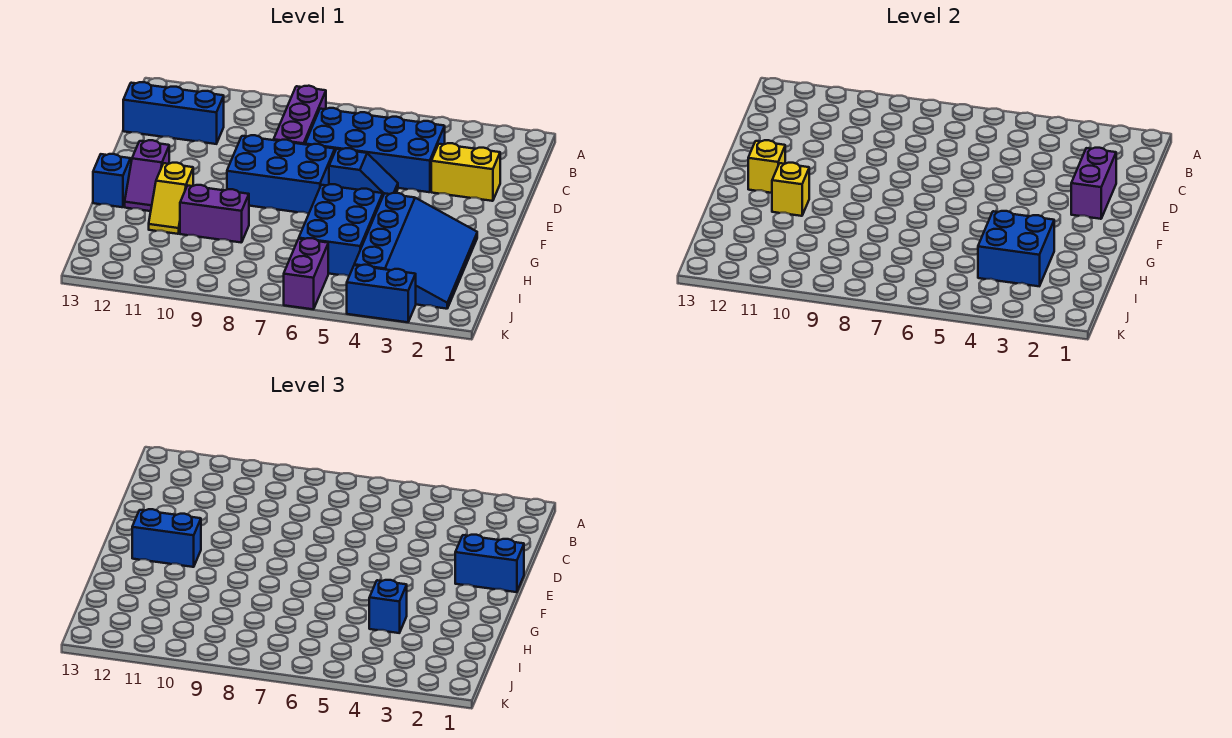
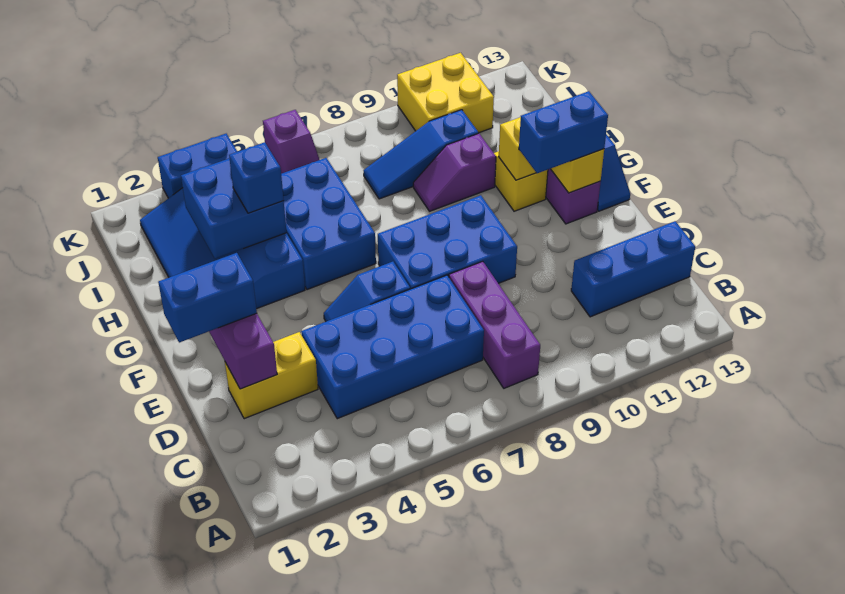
purple brick H9:H10 level 1 -> purple slope H9:H10 level 1 top 10
none -> blue slope I8:I10 level 1 top 10
purple brick J6:K6 level 1 -> purple slope J6:K6 level 1 top K
none -> yellow brick J10:K11 level 1

